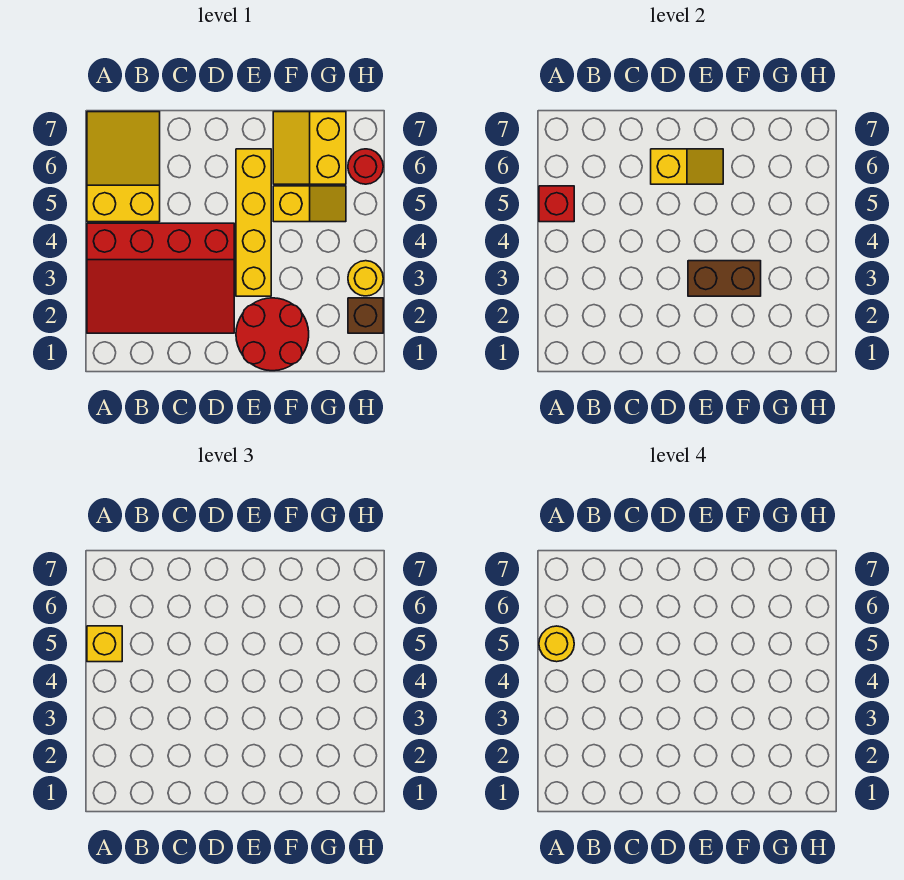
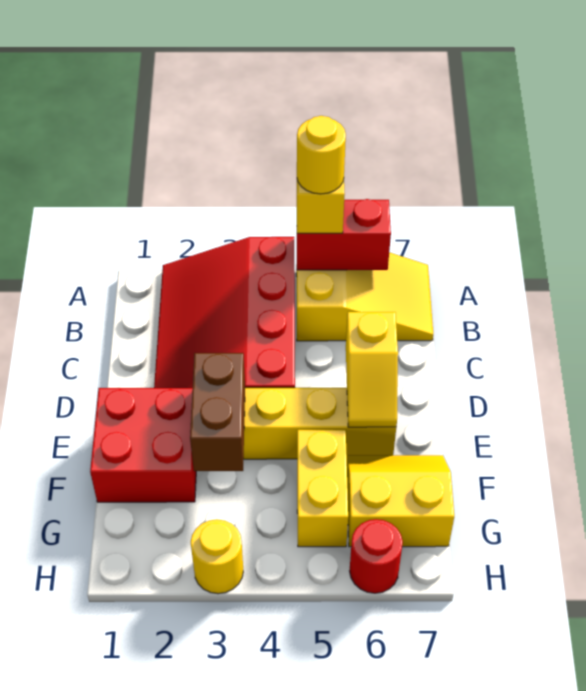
red brick A5 level 2 -> red brick A5:A6 level 2
red round brick E1:F2 level 1 -> red brick E1:F2 level 1
yellow slope F5:G5 level 1 top F -> yellow brick F5:G5 level 1
brown brick H2 level 1 -> none

